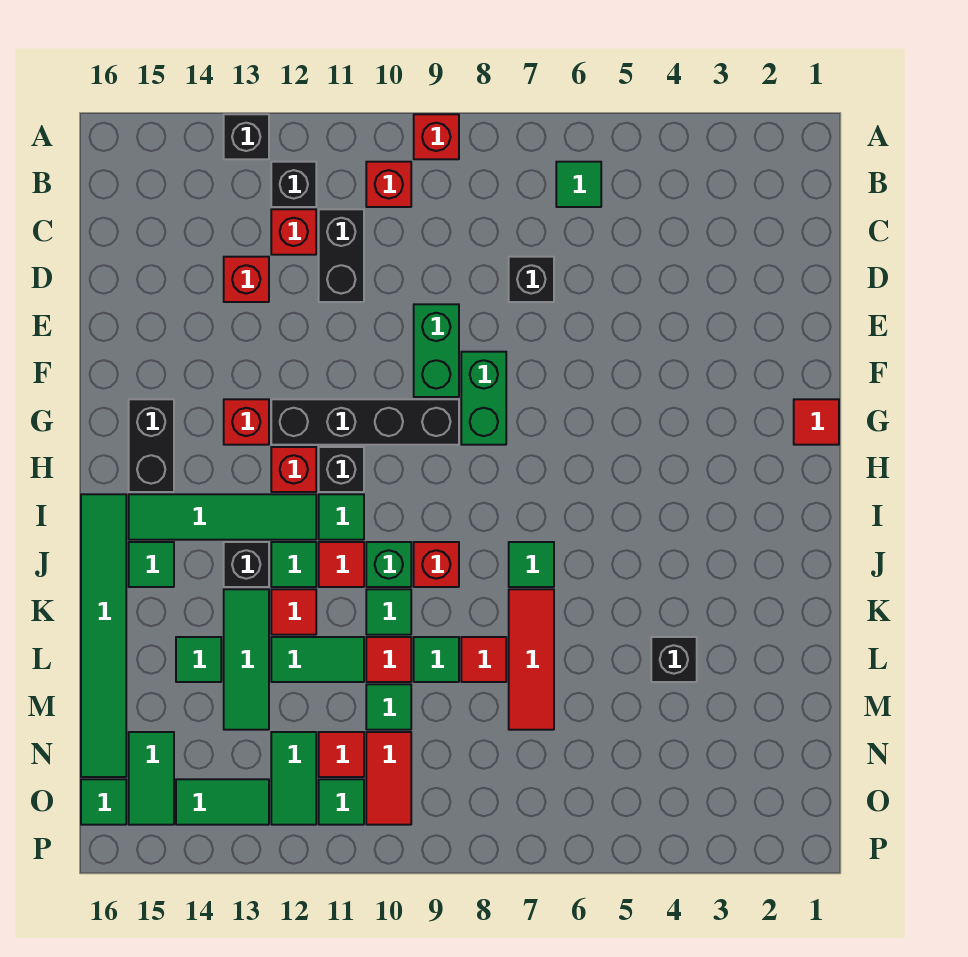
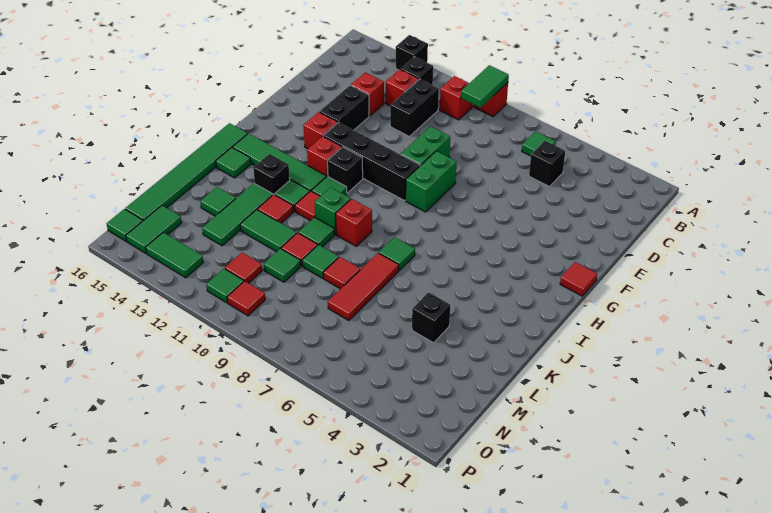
black brick D7 level 1 -> black brick C5 level 1
black brick G15:H15 level 1 -> black brick E13:F13 level 1
red tile N10:O10 level 1 -> red tile O10 level 1
green tile N12:O12 level 1 -> green tile A9:B9 level 2

